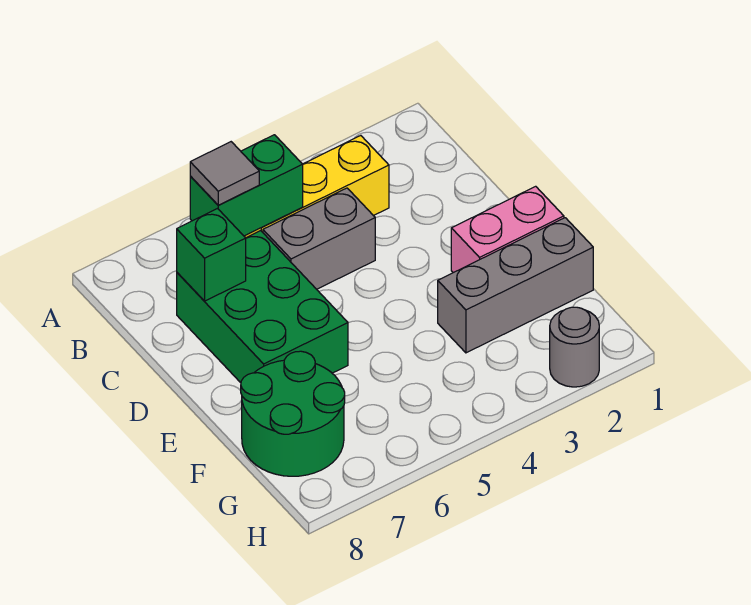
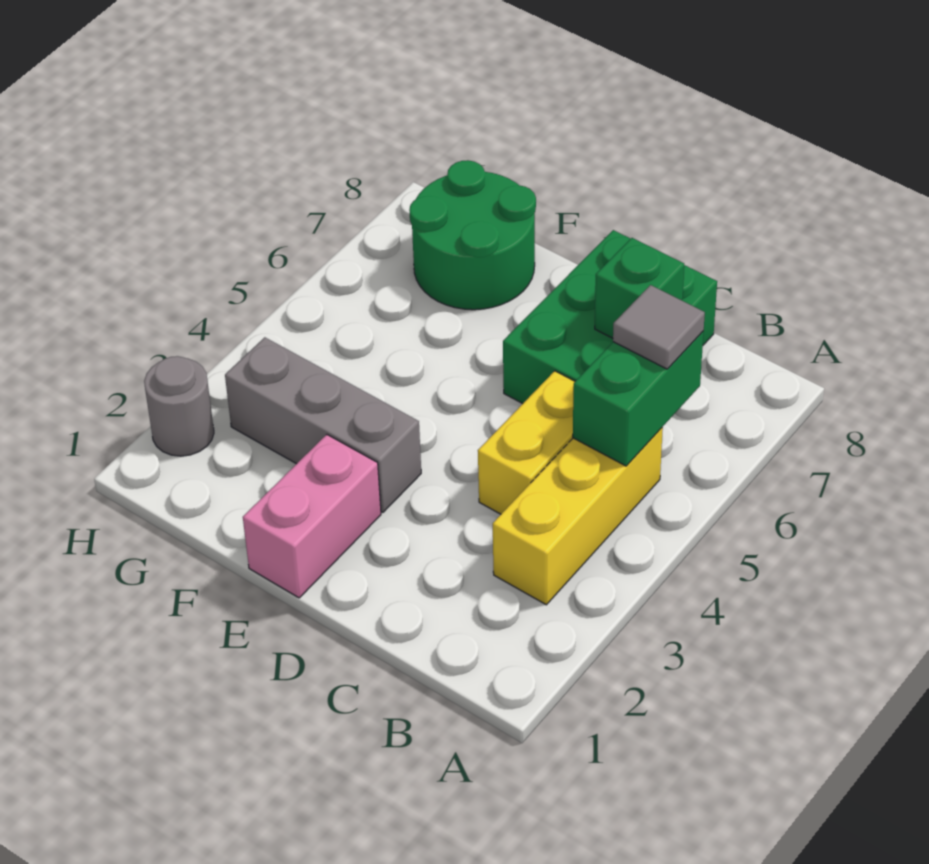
grey brick C4:C5 level 1 -> yellow brick C4:C5 level 1
green brick C6:E7 level 1 -> green brick C6:D8 level 1
grey brick F1:F3 level 1 -> grey brick E3:G3 level 1

